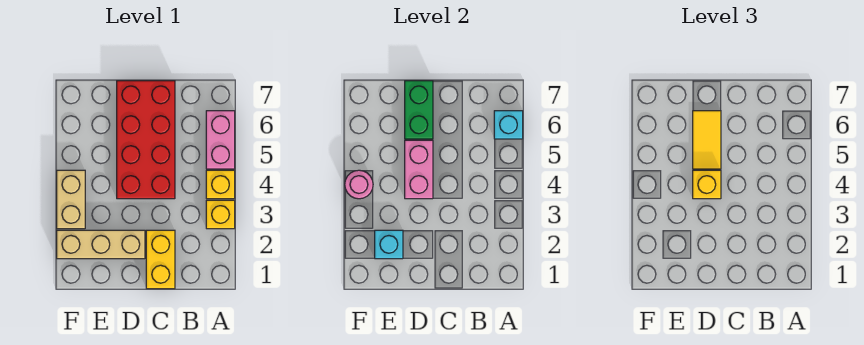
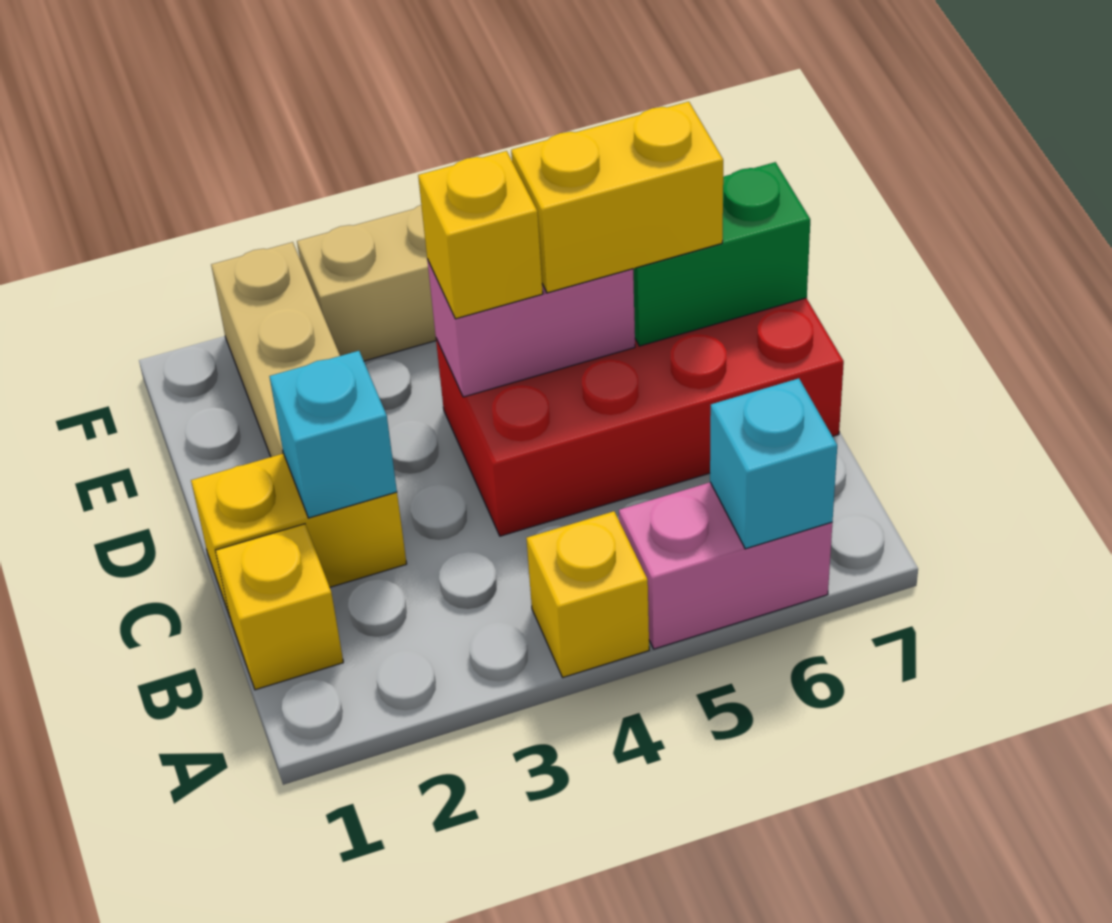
yellow brick A3 level 1 -> yellow brick B1 level 1
yellow tile D5:D6 level 3 -> yellow brick D5:D6 level 3
cyan brick E2 level 2 -> cyan brick C2 level 2
pink round brick F4 level 2 -> none

